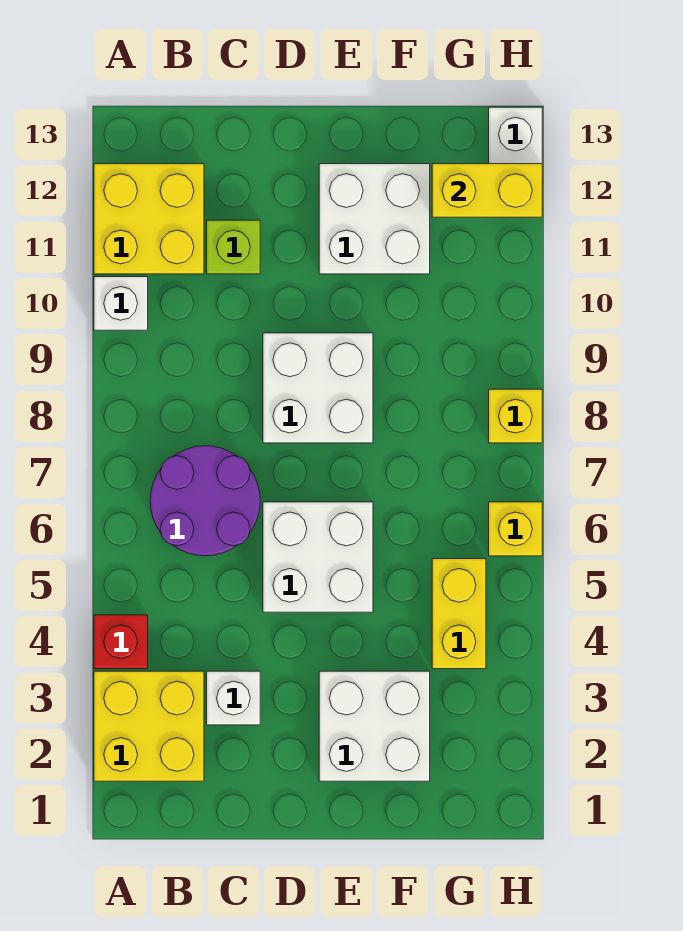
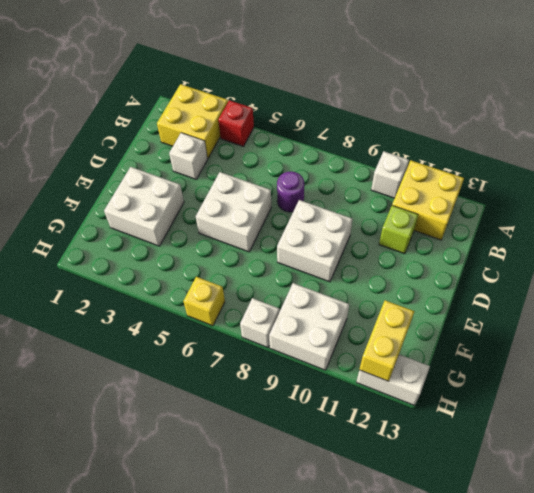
purple round brick B6:C7 level 1 -> purple round brick C7 level 1
white brick E11:F12 level 1 -> white brick G9:H10 level 1
yellow brick G4:G5 level 1 -> none
yellow brick H8 level 1 -> white brick H8 level 1

